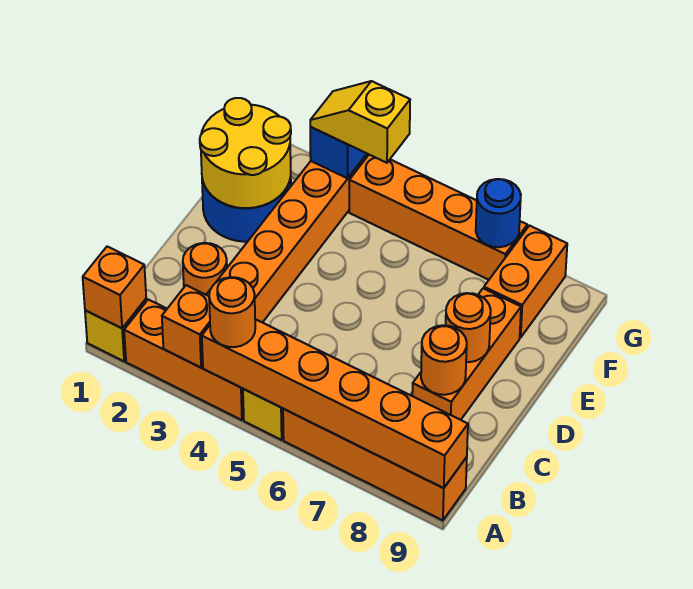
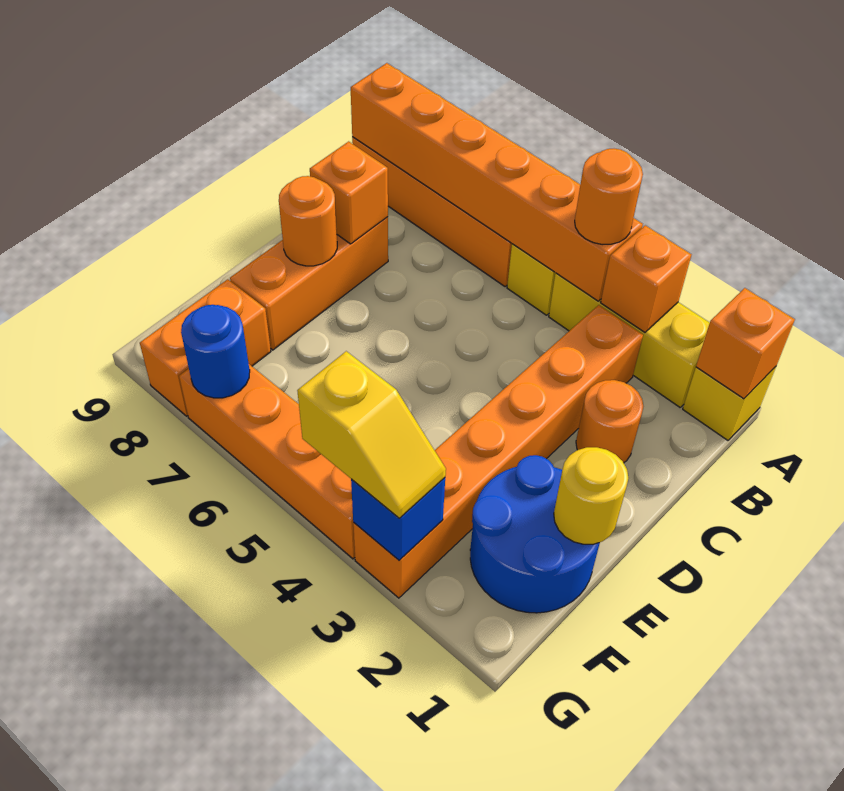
orange brick A2:A4 level 1 -> yellow brick A2:A4 level 1
orange round brick C8 level 2 -> orange brick C8 level 2
yellow round brick E1:F2 level 2 -> yellow round brick E1 level 2

